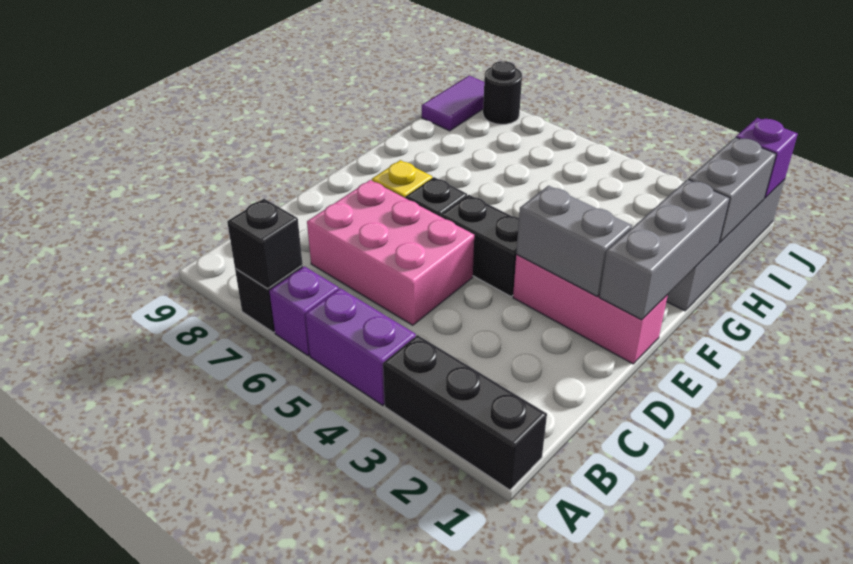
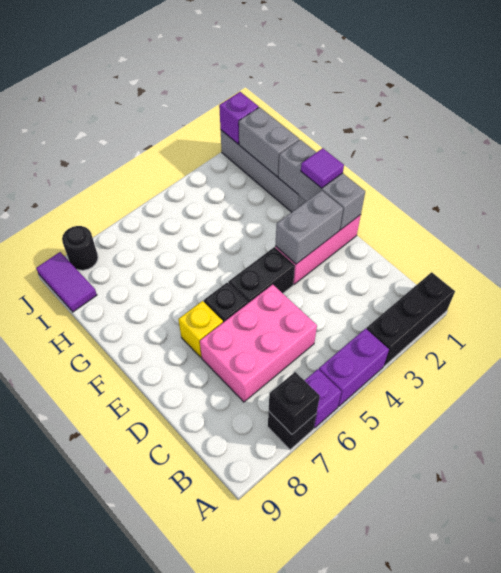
none -> purple tile F1 level 3

